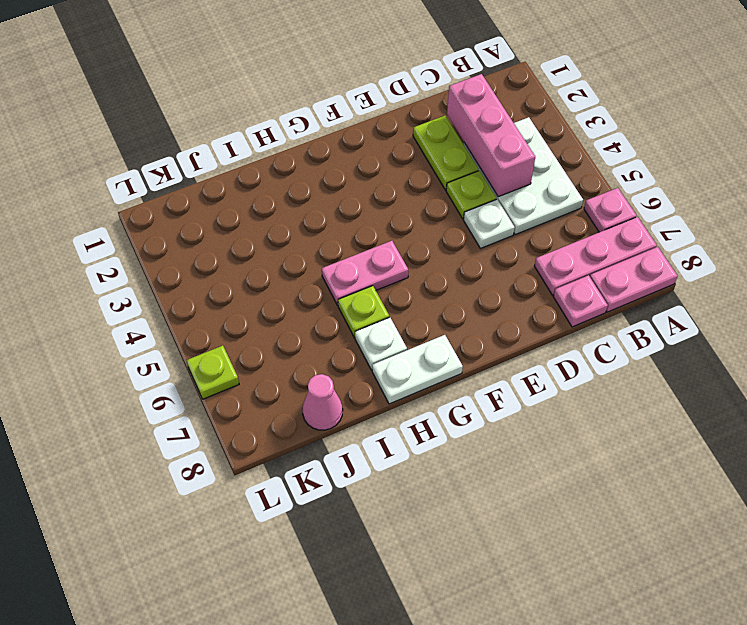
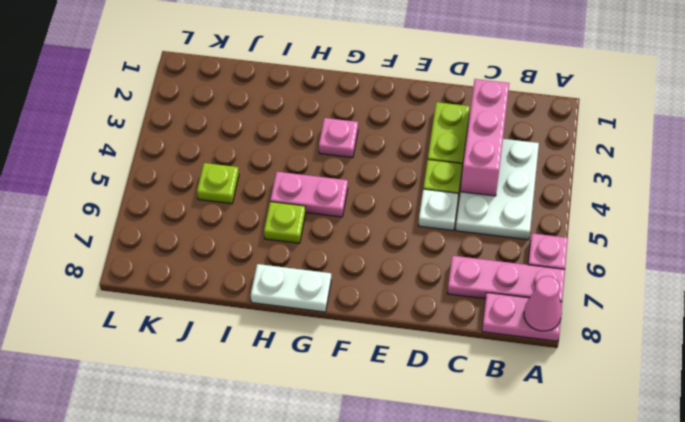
pink plate C8 level 1 -> pink plate G3 level 1
white plate H7 level 1 -> none
pink cone J8 level 1 -> pink cone A8 level 2
lime plate L6 level 1 -> lime plate J5 level 1

